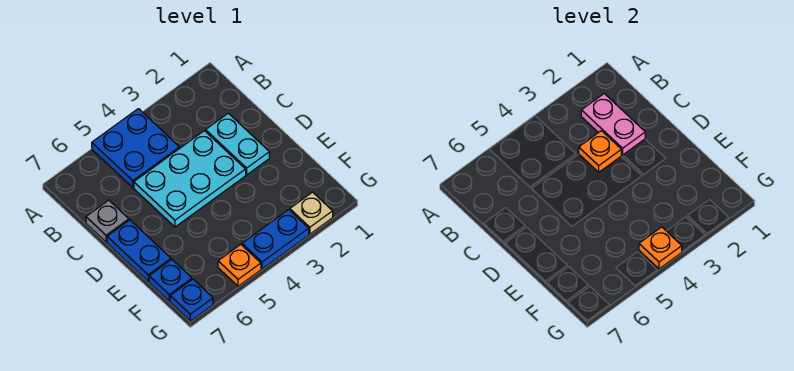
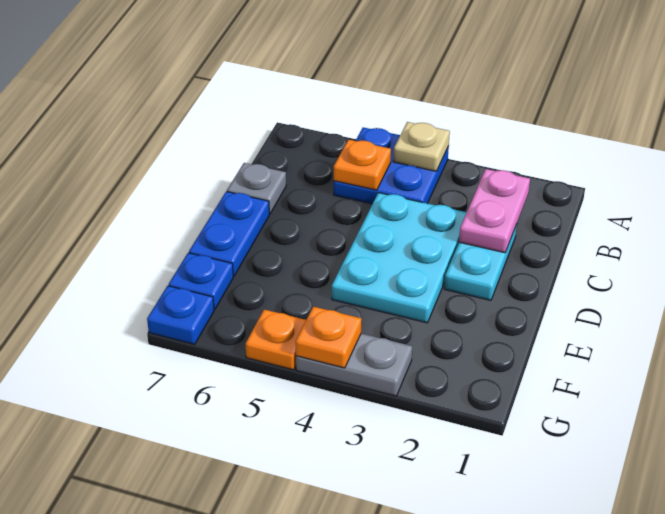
cyan plate C3:D5 level 1 -> cyan plate C3:E4 level 1
orange plate C3 level 2 -> orange plate B5 level 2
tan plate G2 level 1 -> tan plate A4 level 2
blue plate G3:G4 level 1 -> grey plate G3:G4 level 1

